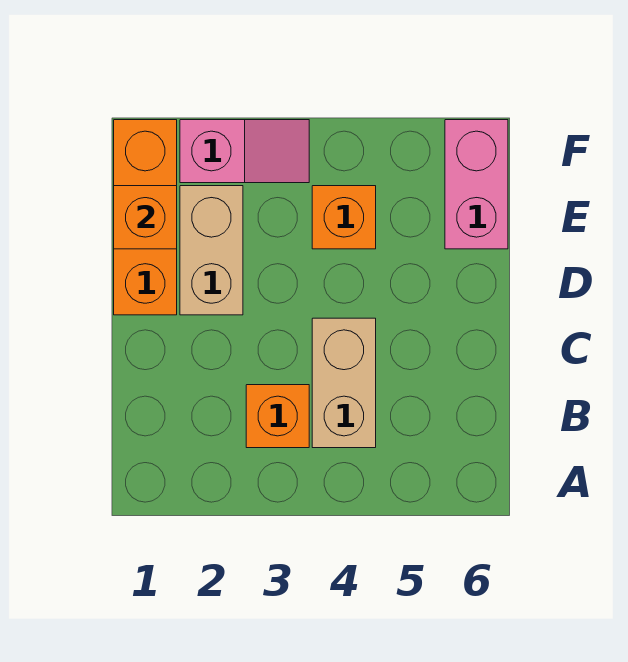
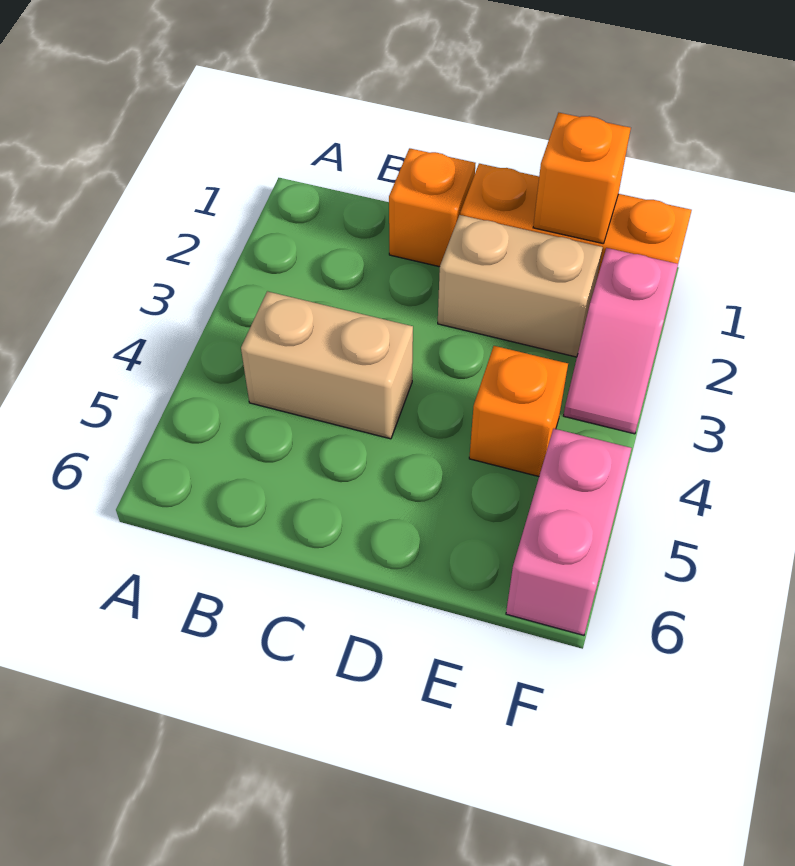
orange brick B3 level 1 -> orange brick C1 level 1
pink brick E6:F6 level 1 -> pink brick F5:F6 level 1

